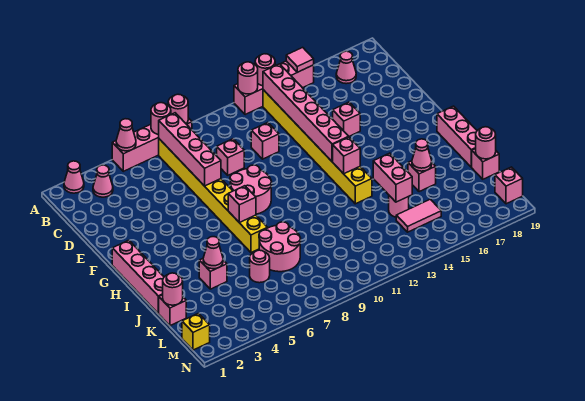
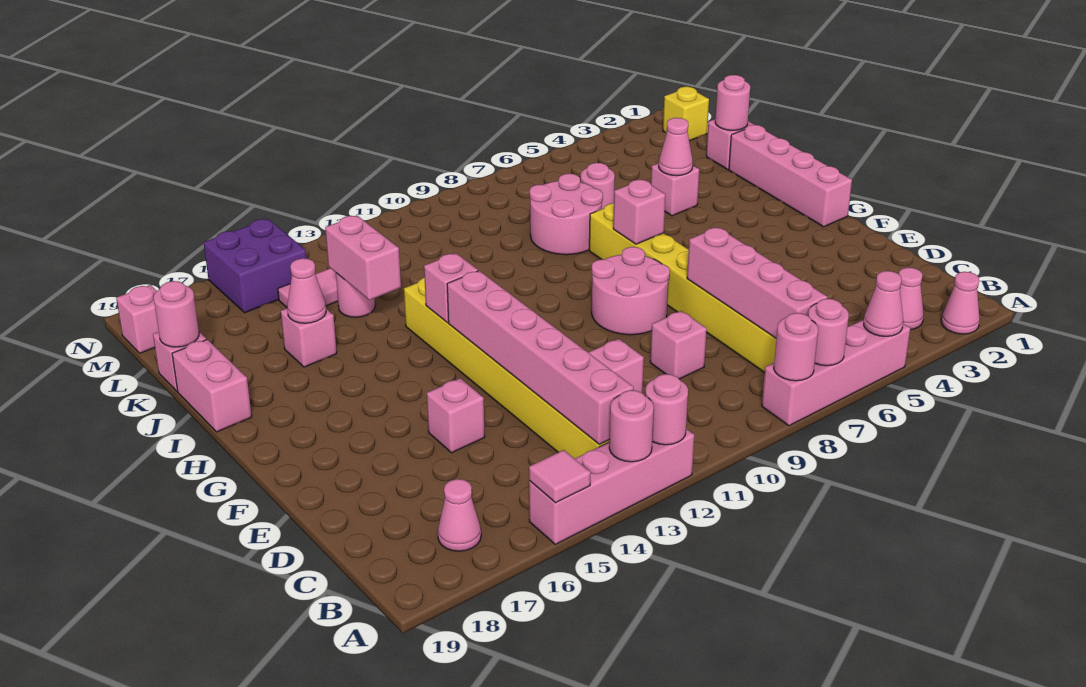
pink brick H19:J19 level 1 -> pink brick I19:J19 level 1
none -> purple brick M15:N16 level 1

